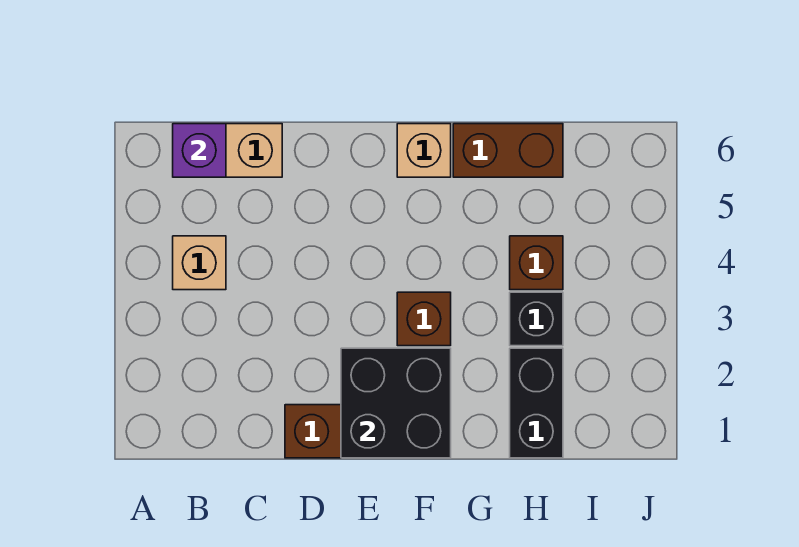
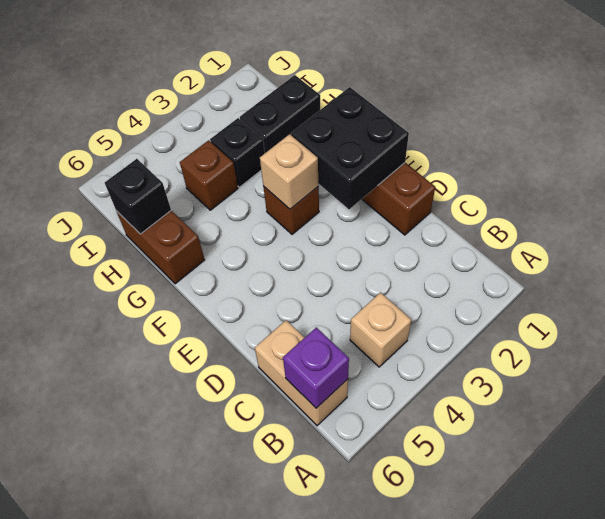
tan brick F6 level 1 -> tan brick F3 level 2
none -> black brick H6 level 2

